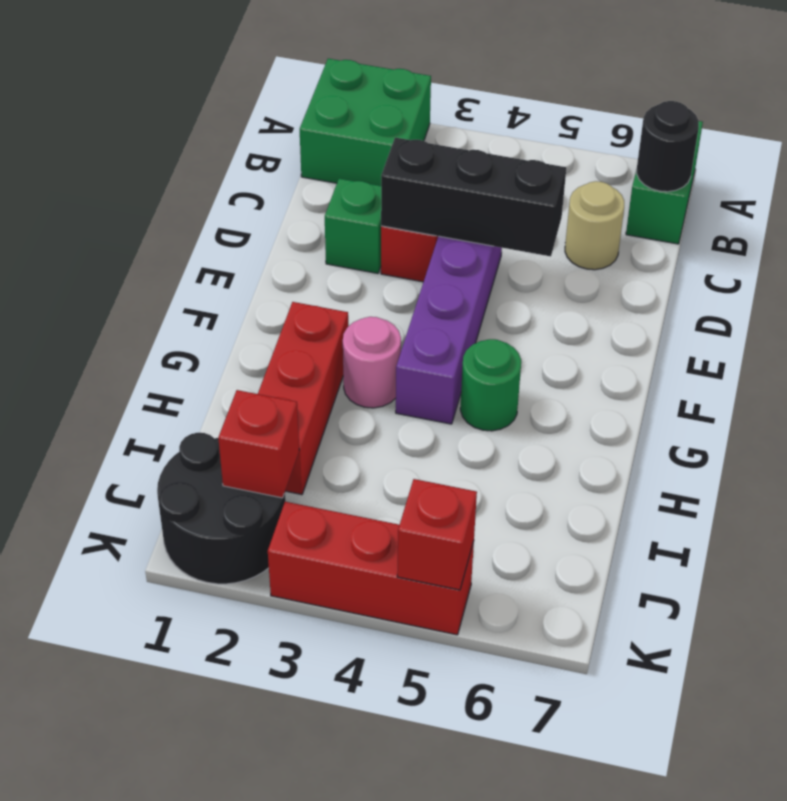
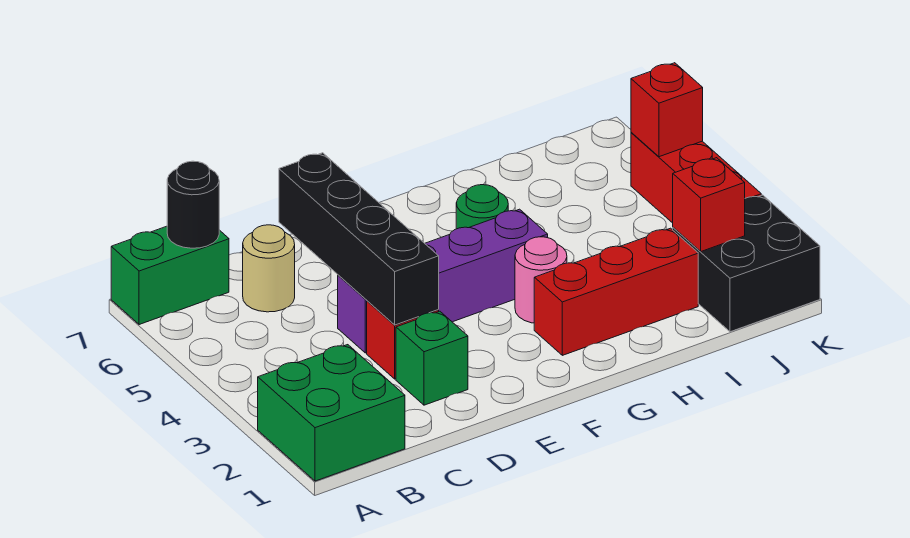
black brick D3:D5 level 2 -> black brick D3:D6 level 2
black round brick J1:K2 level 1 -> black brick J1:K2 level 1

